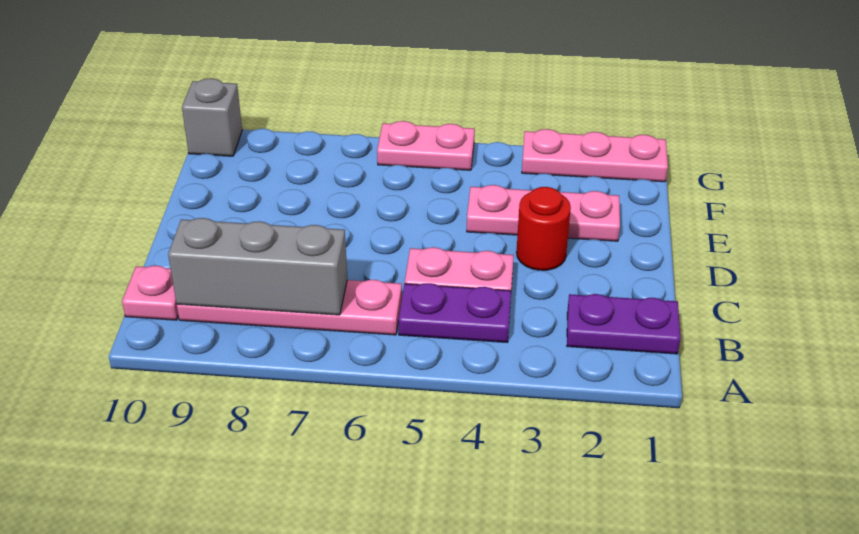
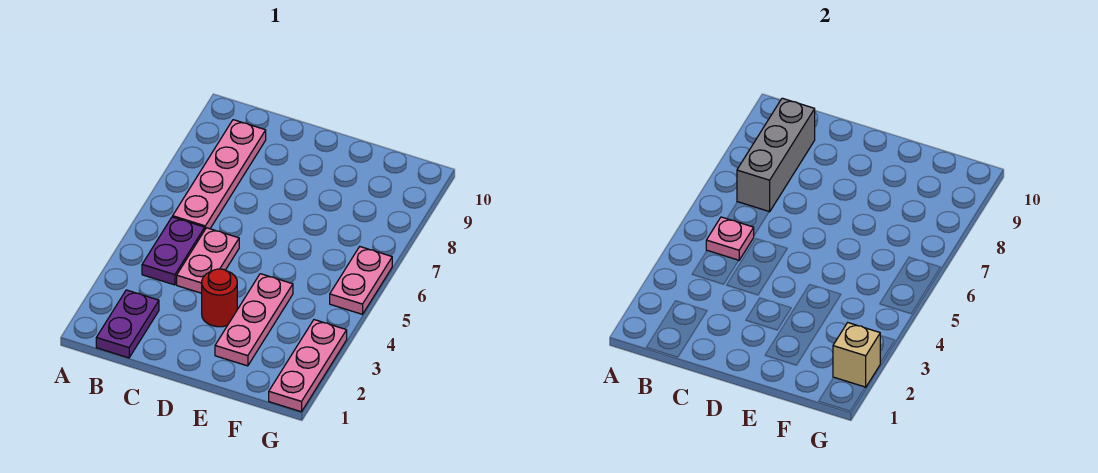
pink plate B10 level 1 -> pink plate B5 level 2
none -> tan brick G2 level 2
grey brick G10 level 1 -> none

